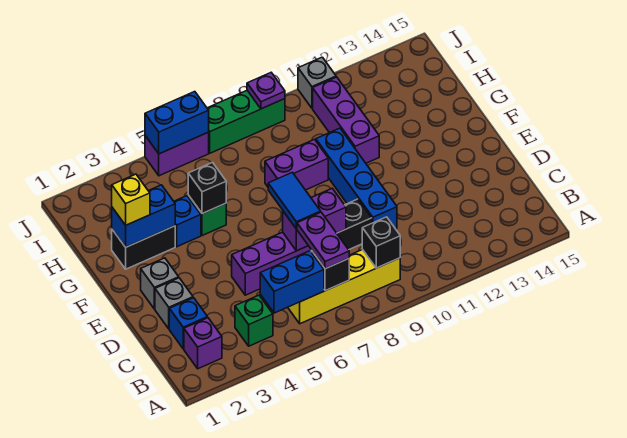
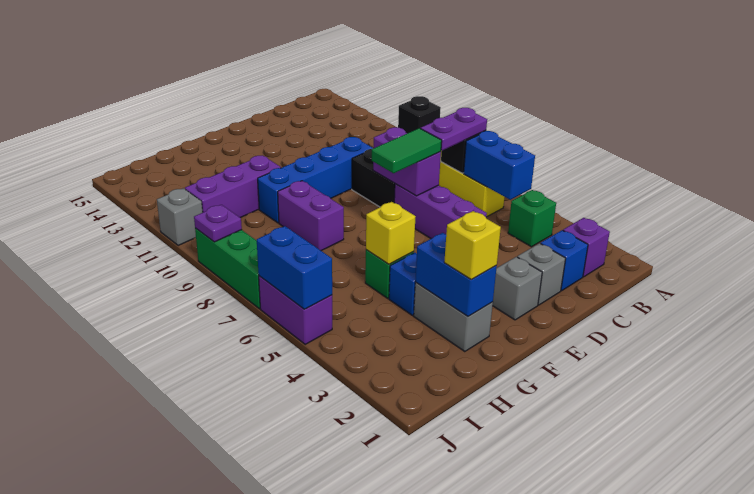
blue tile D7:E7 level 3 -> green tile D7:E7 level 3
black brick G2:G3 level 1 -> grey brick G2:G3 level 1
black brick G5 level 2 -> yellow brick G5 level 2

